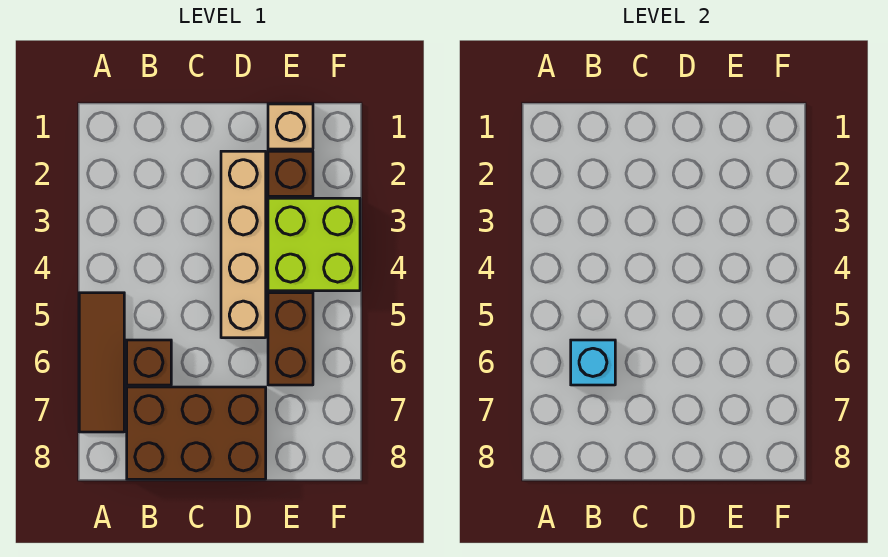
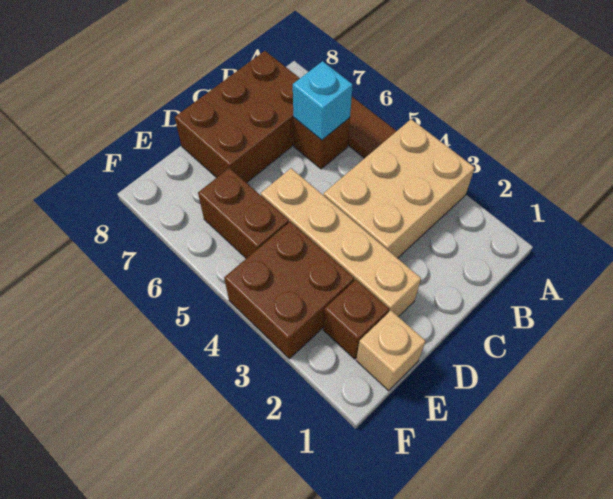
none -> tan brick A3:C4 level 1
lime brick E3:F4 level 1 -> brown brick E3:F4 level 1

